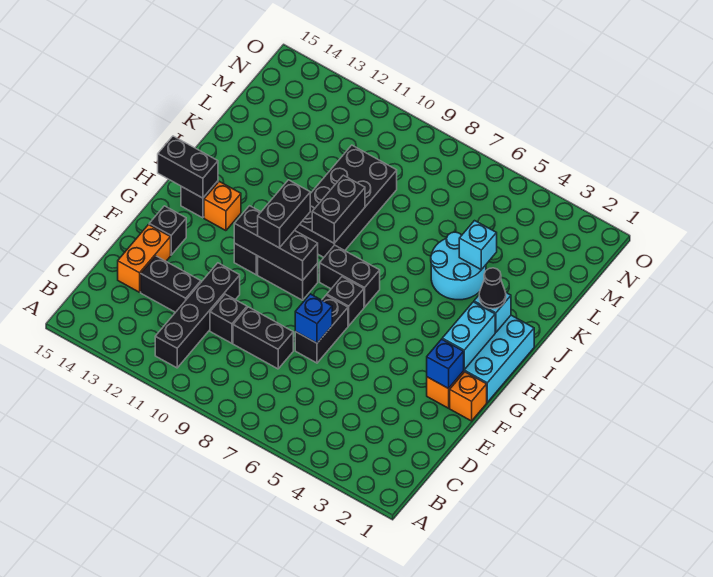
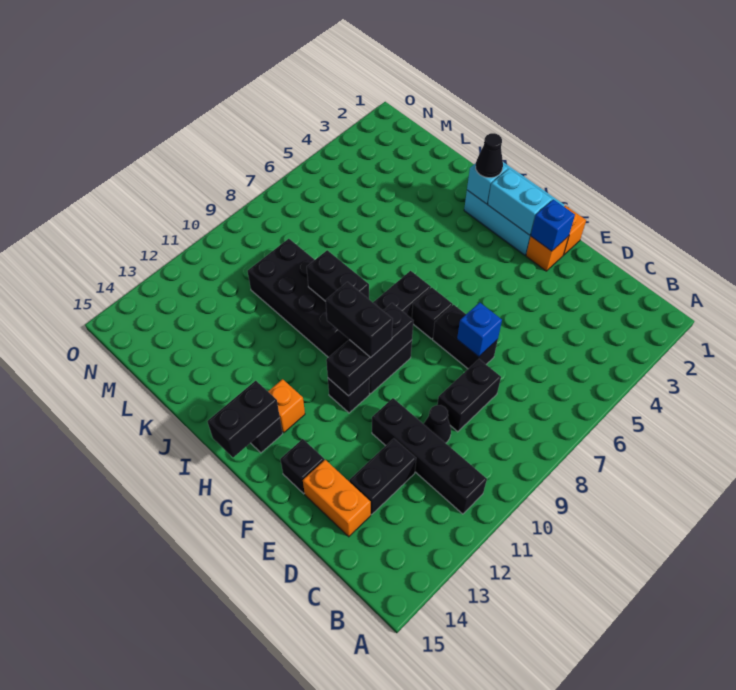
black brick D10 level 1 -> black cone D10 level 1
cyan round brick J4:K5 level 1 -> none
cyan brick K4 level 2 -> none

